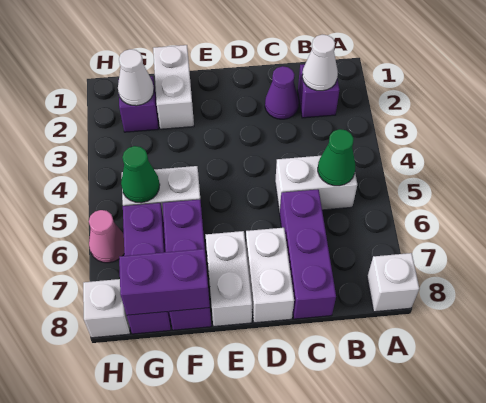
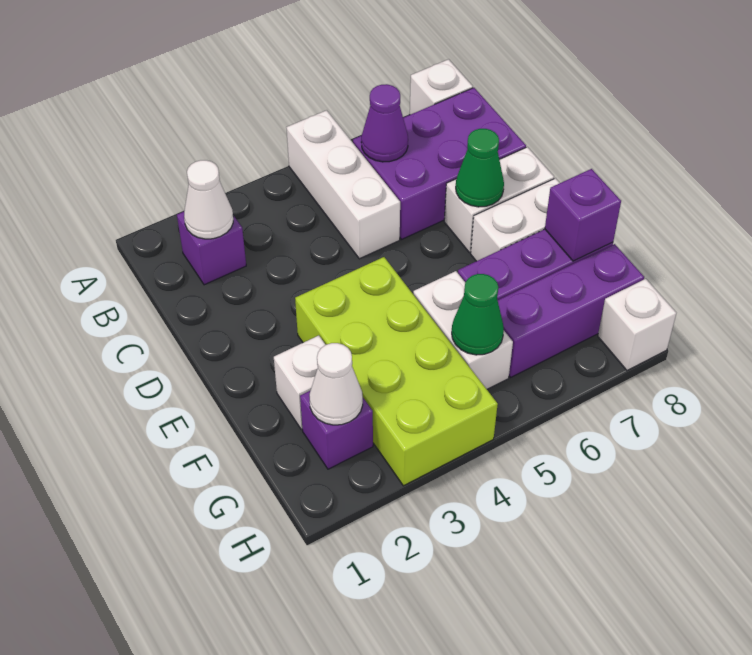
white brick B5:C5 level 1 -> white brick A5:C5 level 1
green cone B5 level 2 -> green cone D7 level 2
purple cone C2 level 1 -> purple cone B6 level 2
purple brick C6:C8 level 1 -> purple brick B6:C8 level 1
none -> lime brick E3:H4 level 1
white brick F1:F2 level 1 -> white brick F2 level 1
purple brick F8:G8 level 2 -> purple brick F8 level 2
pink cone H6 level 1 -> none

